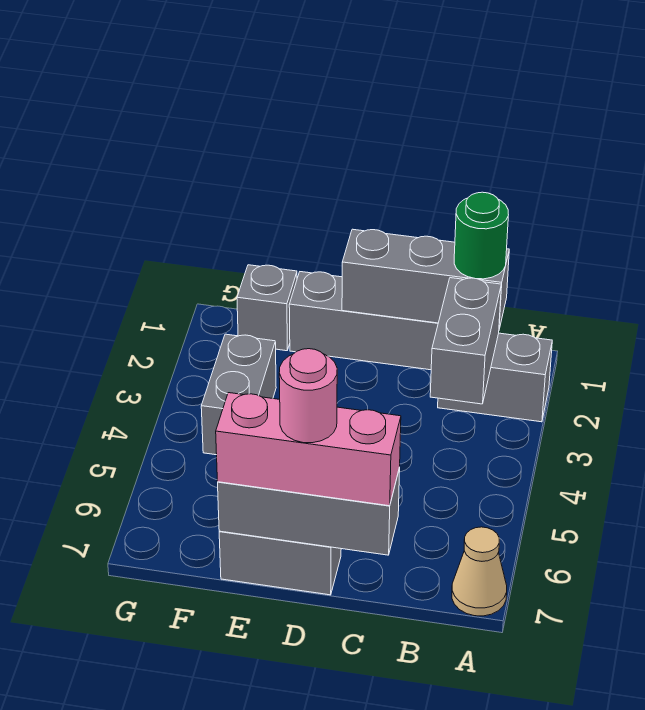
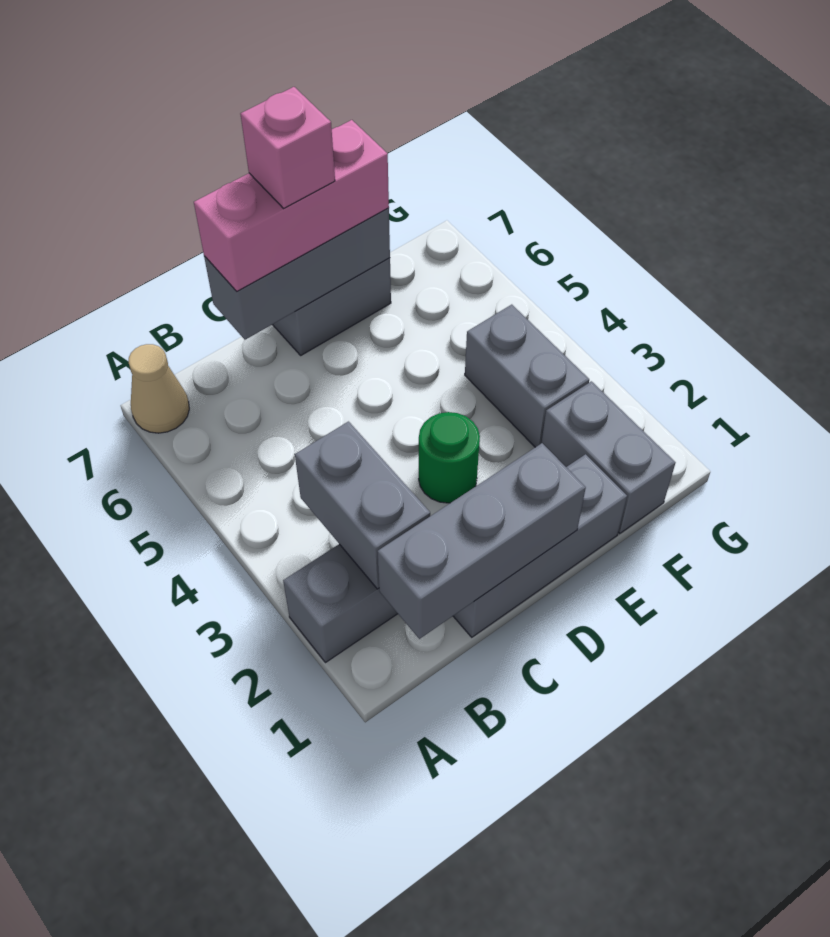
green round brick B1 level 3 -> green round brick D3 level 1
pink round brick D7 level 4 -> pink brick D7 level 4
grey brick F1 level 1 -> grey brick F1:F2 level 1

